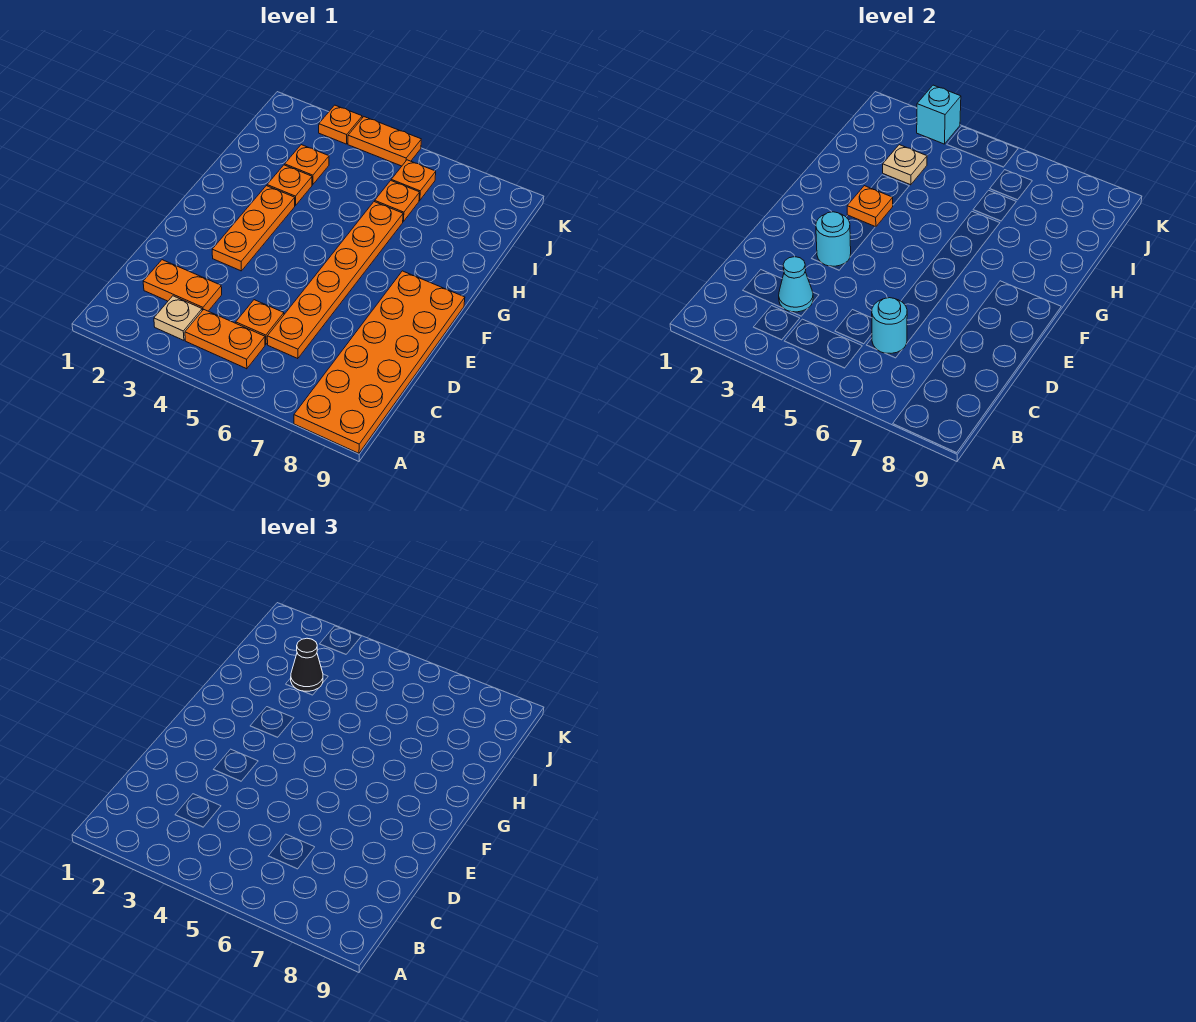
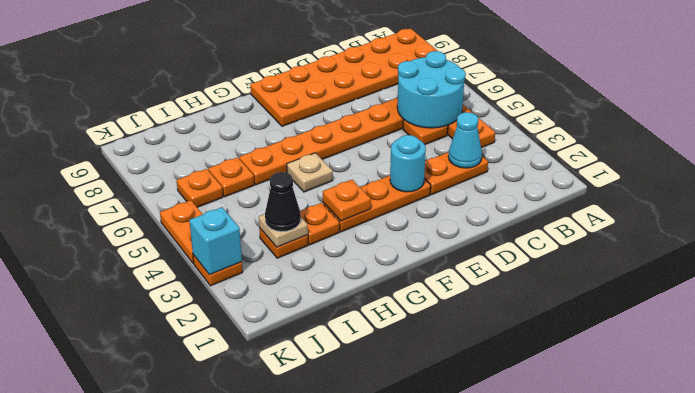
tan plate B3 level 1 -> tan plate G5 level 1
orange plate C2:C3 level 1 -> orange plate C3:D3 level 1
cyan round brick C6 level 2 -> cyan round brick B5:C6 level 2

